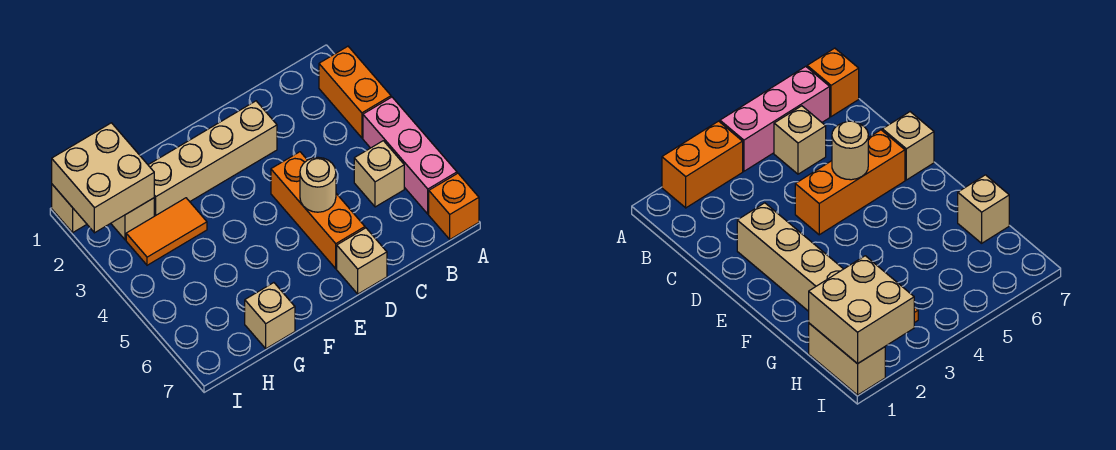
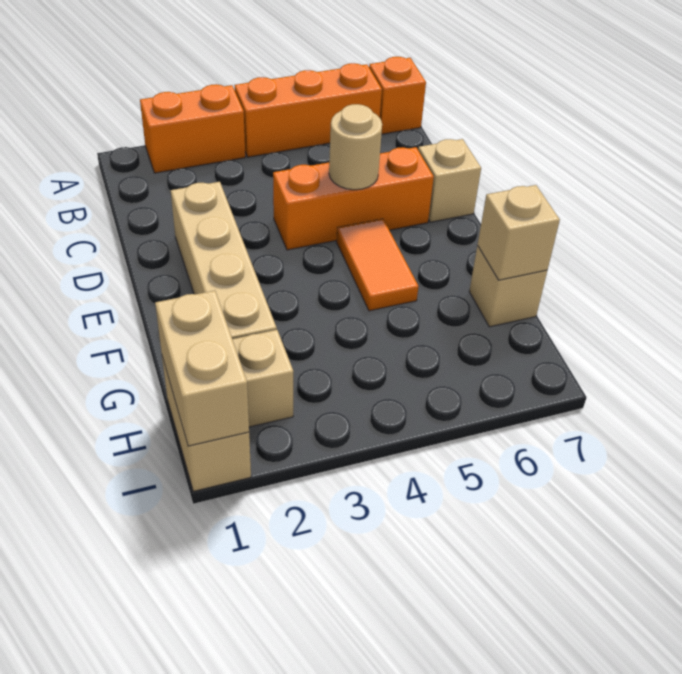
pink brick A4:A6 level 1 -> orange brick A4:A6 level 1
tan brick B5 level 1 -> tan brick G7 level 2
orange tile G3:H3 level 1 -> orange tile E5:F5 level 1
tan brick H1:I2 level 2 -> tan brick H1:I1 level 2

